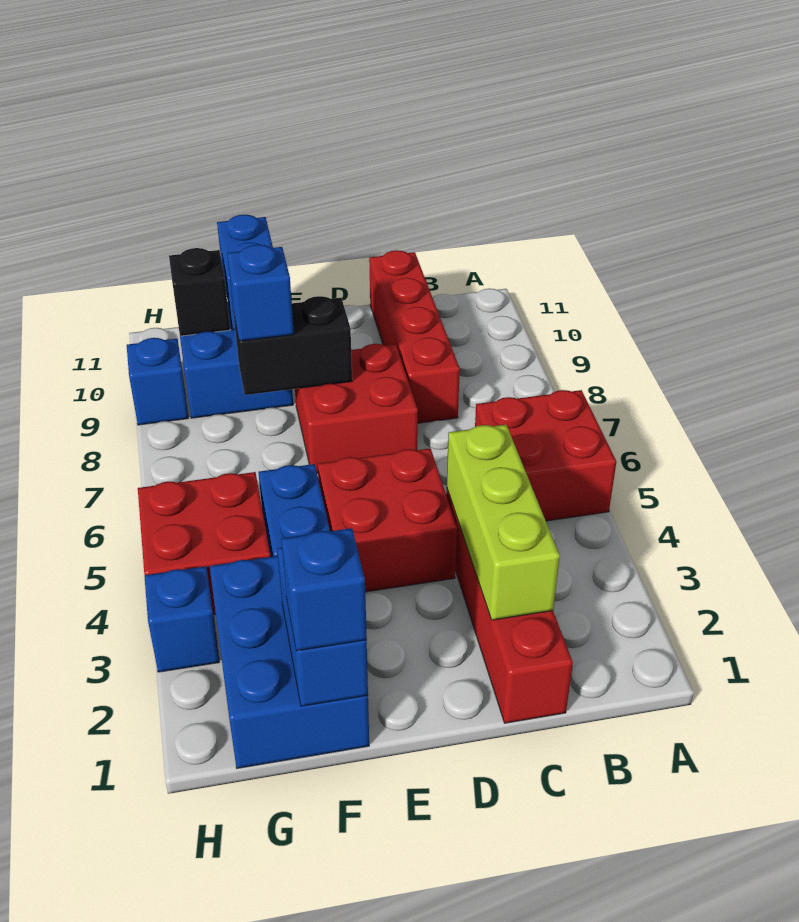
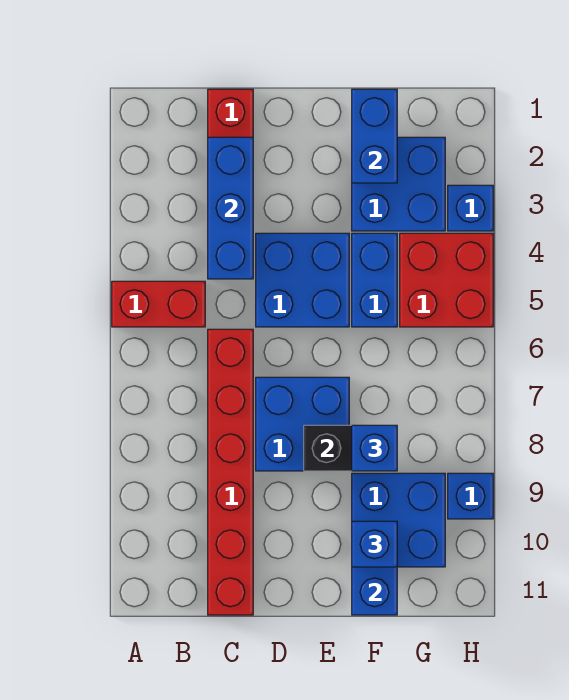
red brick A5:B6 level 1 -> red brick A5:B5 level 1
lime brick C2:C4 level 2 -> blue brick C2:C4 level 2
red brick C8:C11 level 1 -> red brick C6:C11 level 1
red brick D4:E5 level 1 -> blue brick D4:E5 level 1
red brick D7:E8 level 1 -> blue brick D7:E8 level 1
blue brick F1:G3 level 1 -> blue brick F2:G3 level 1
blue brick F1 level 3 -> blue brick F10 level 3
black brick G10 level 2 -> none

